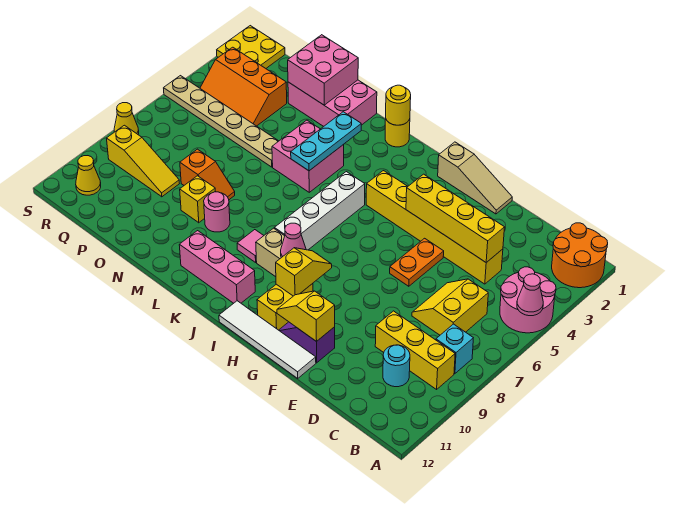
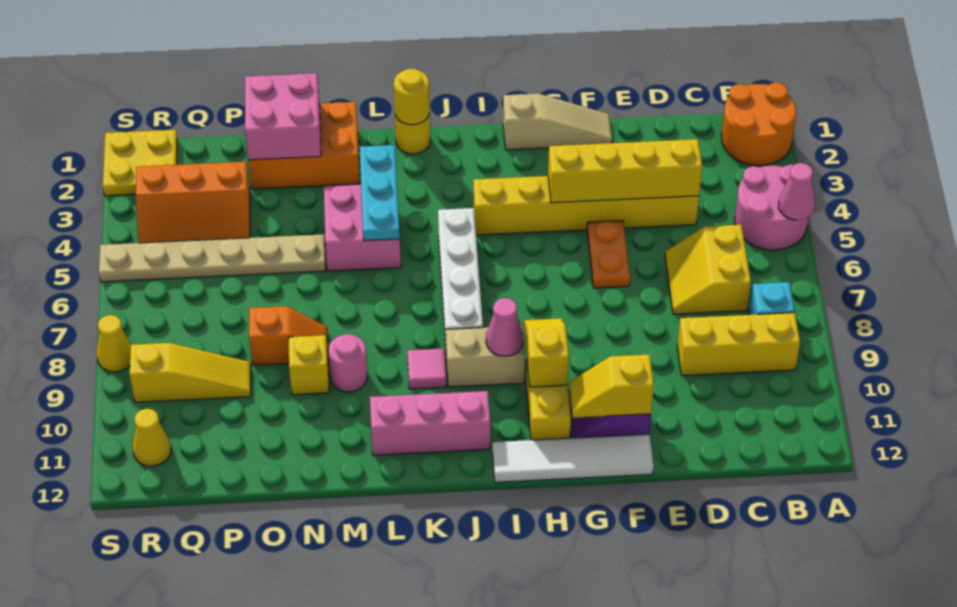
cyan round brick C10 level 1 -> none
pink brick M1:O2 level 1 -> orange brick M1:O2 level 1

